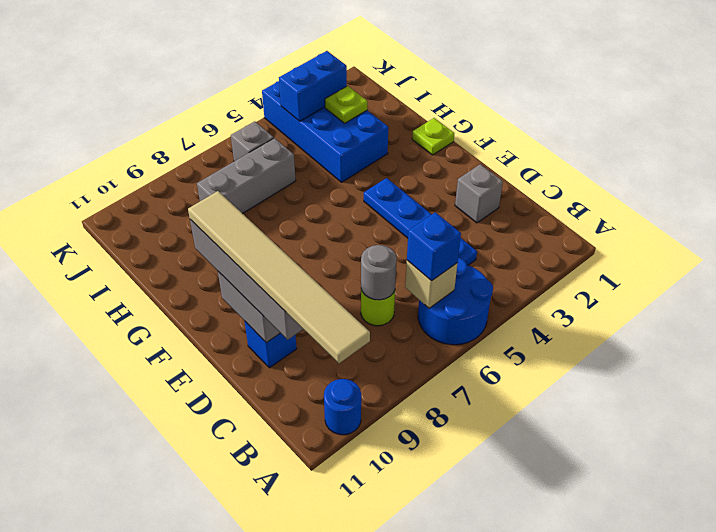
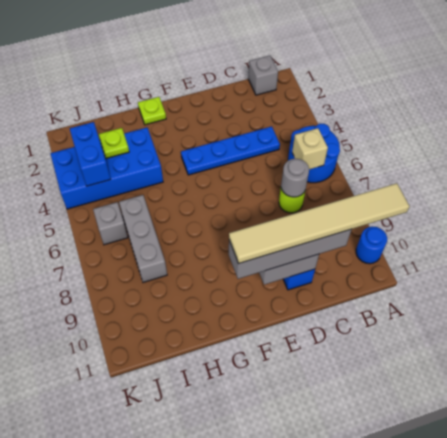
blue brick B6 level 3 -> none
grey brick D2 level 1 -> grey brick B1 level 1

